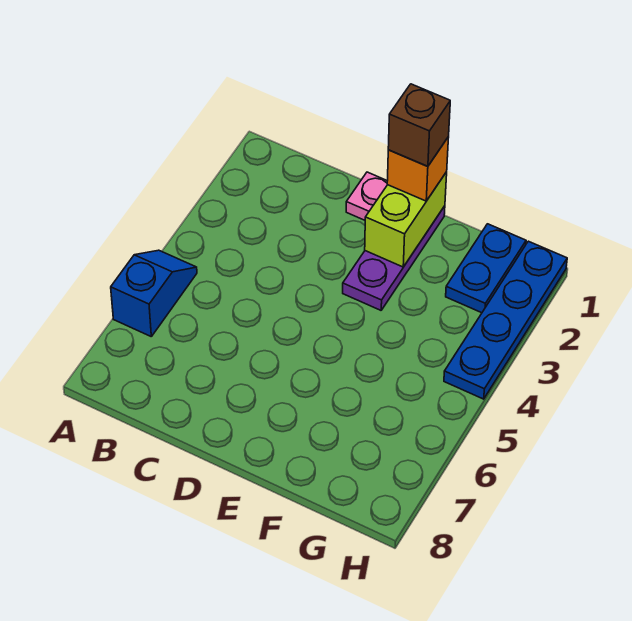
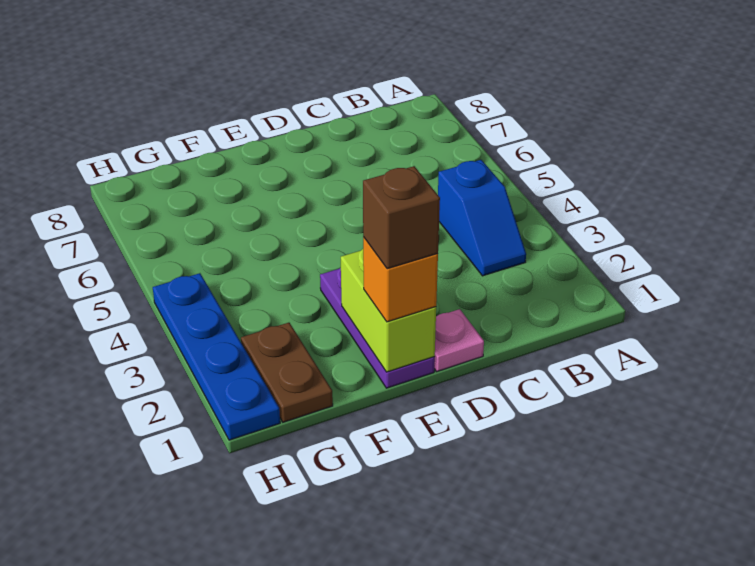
blue slope A5:A6 level 1 top 6 -> blue slope B3:B4 level 1 top 4
blue plate G1:G2 level 1 -> brown plate G1:G2 level 1

